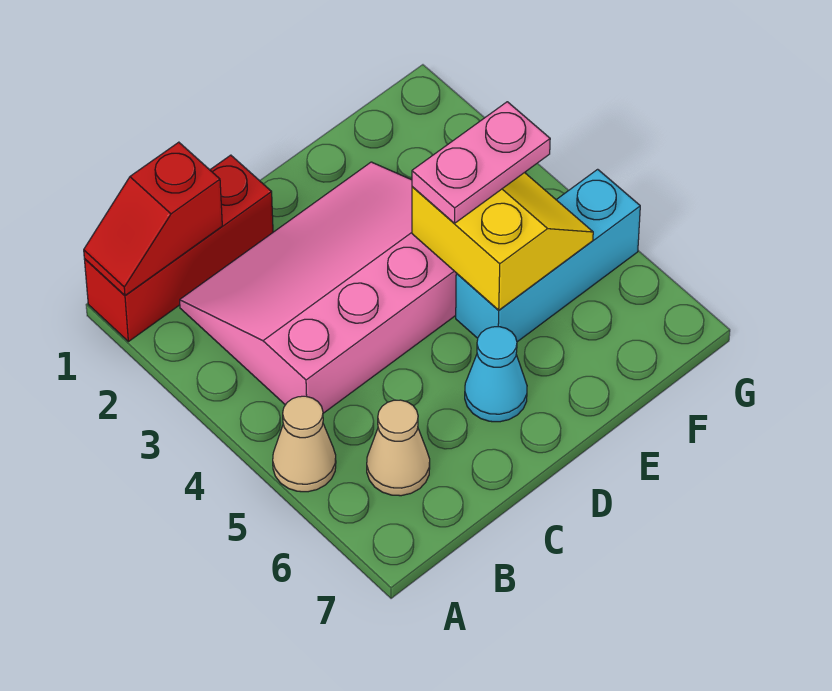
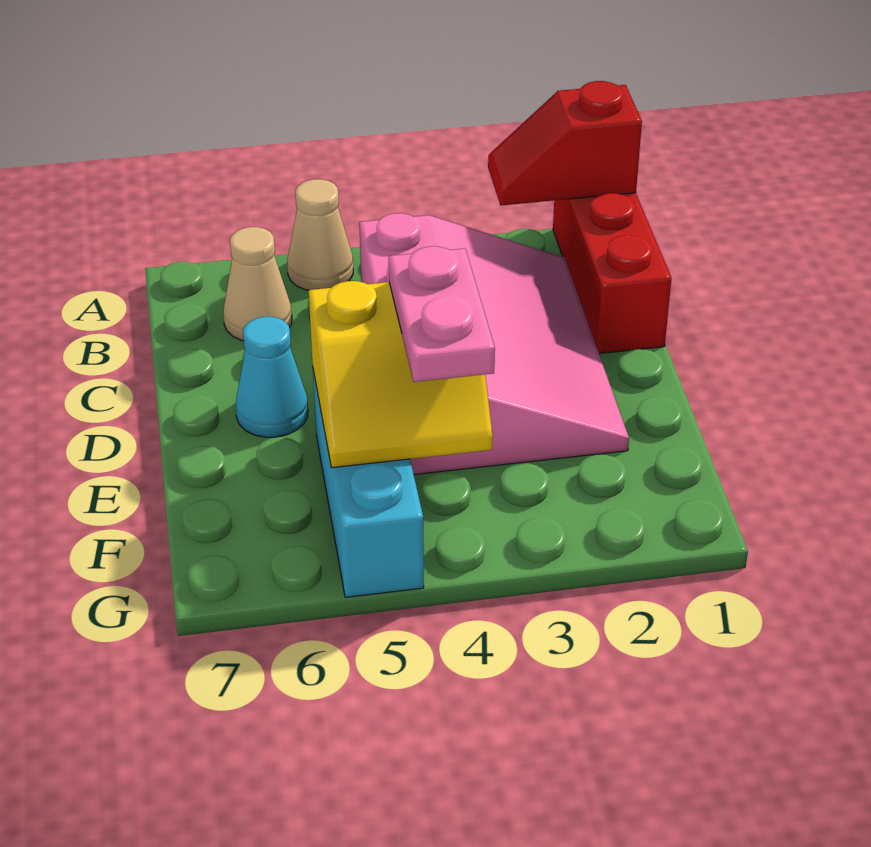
red slope A1:B1 level 2 top B -> red slope A1:A2 level 2 top 1

